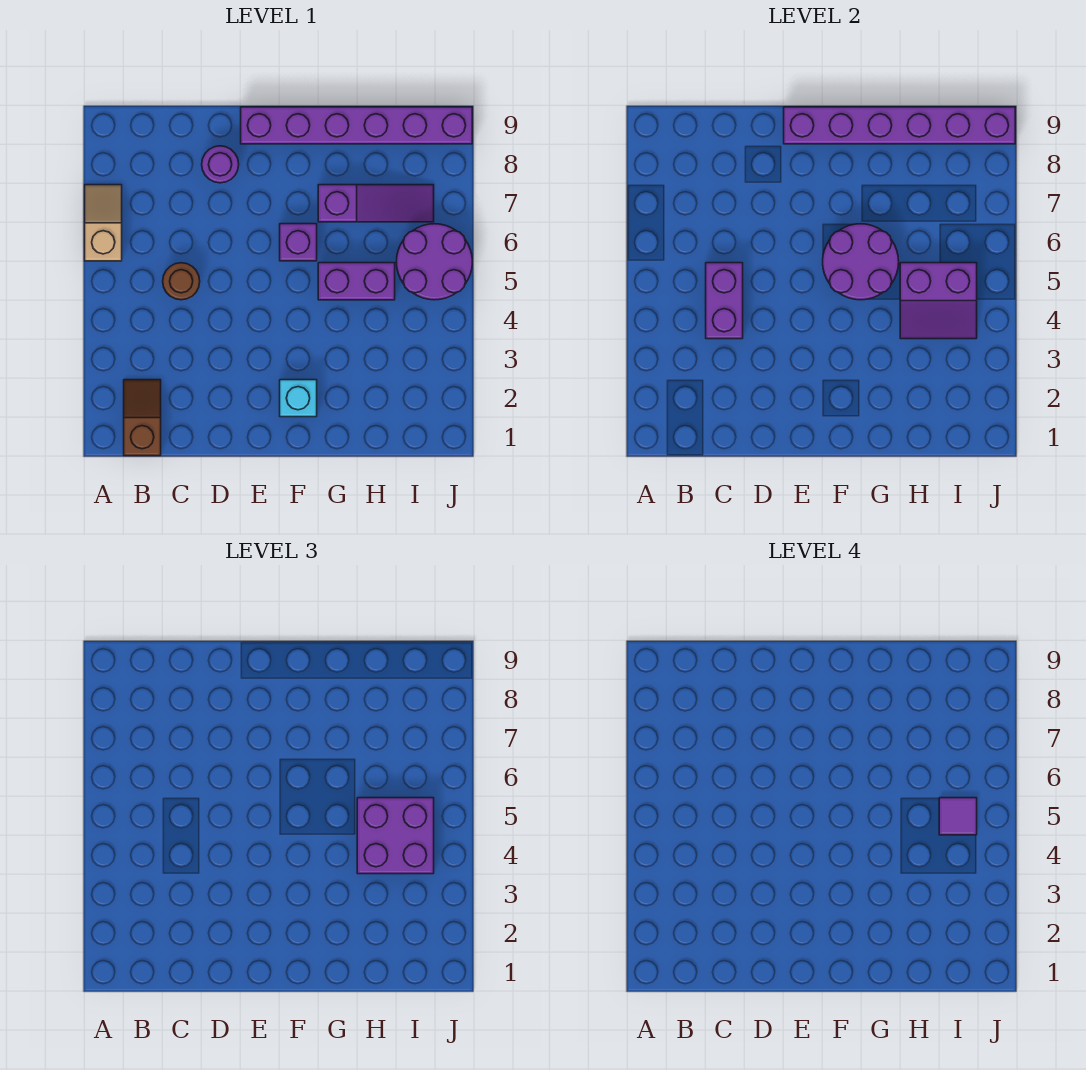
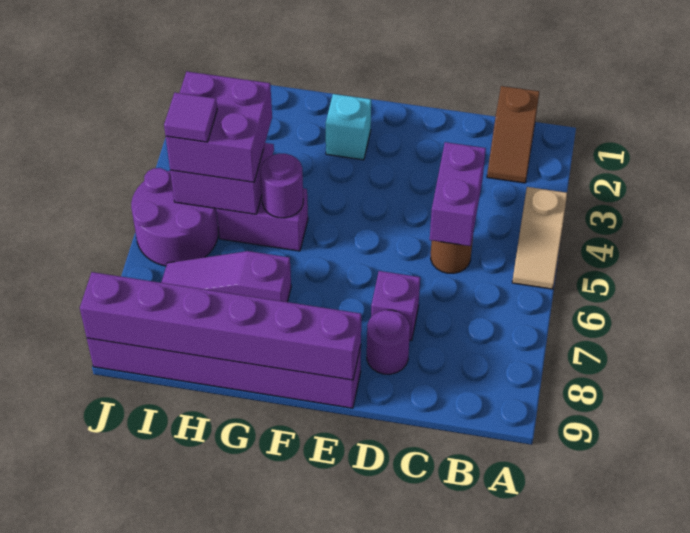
tan slope A6:A7 level 1 top 6 -> tan slope A4:A5 level 1 top 4
purple round brick F5:G6 level 2 -> purple round brick G5 level 2
purple brick F6 level 1 -> purple brick D7 level 1

